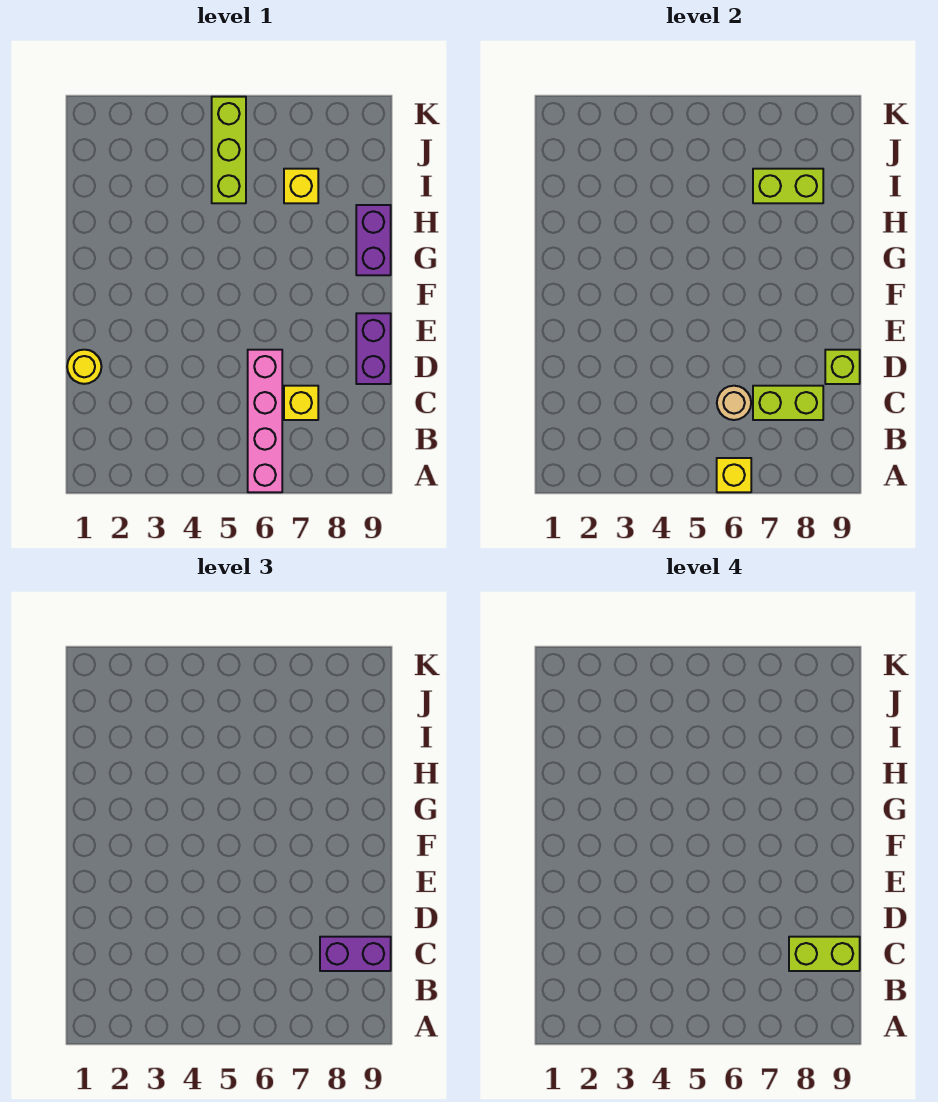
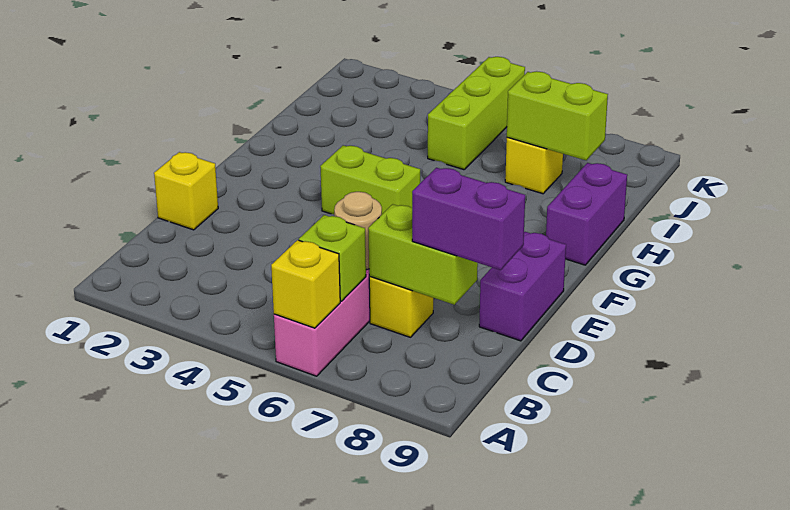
lime brick C8:C9 level 4 -> lime brick F4:F5 level 1
yellow round brick D1 level 1 -> yellow brick D1 level 1
lime brick D9 level 2 -> lime brick B6 level 2

